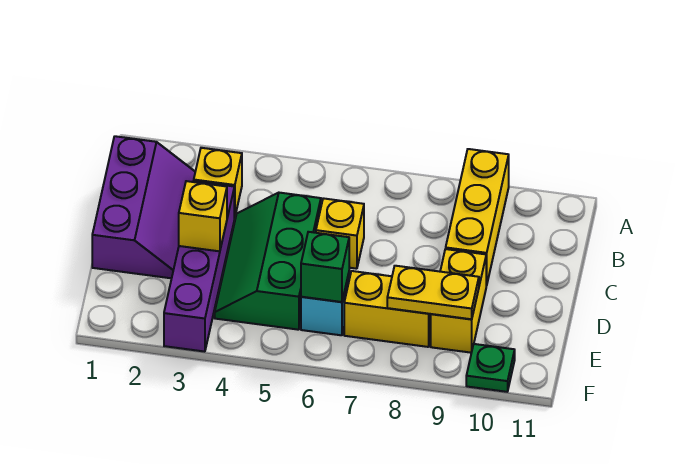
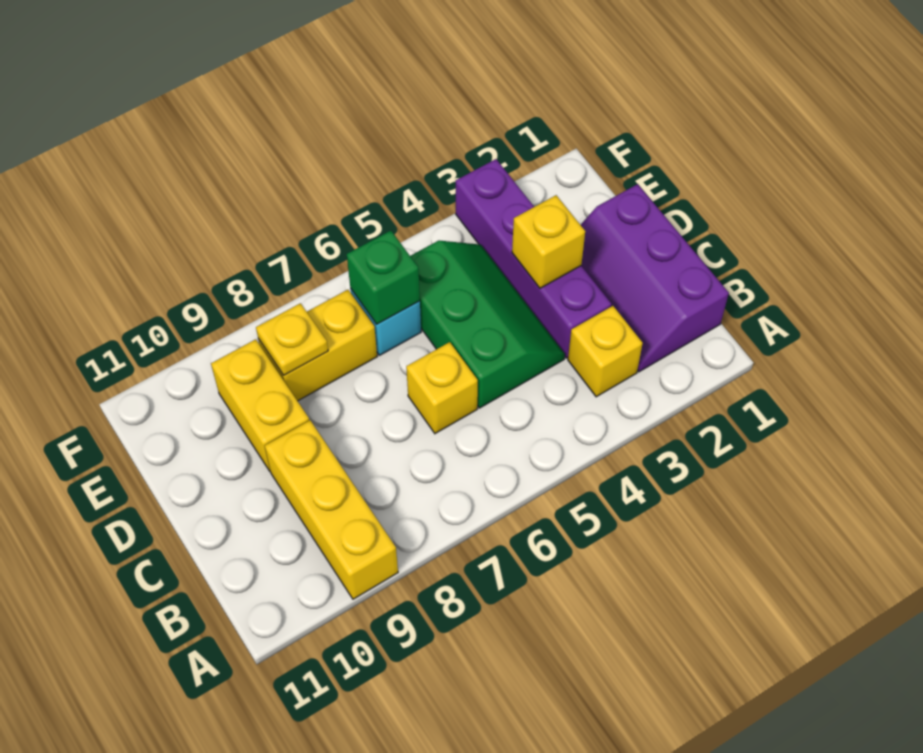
yellow plate E8:E9 level 2 -> yellow plate E8 level 2
green plate F10 level 1 -> none

